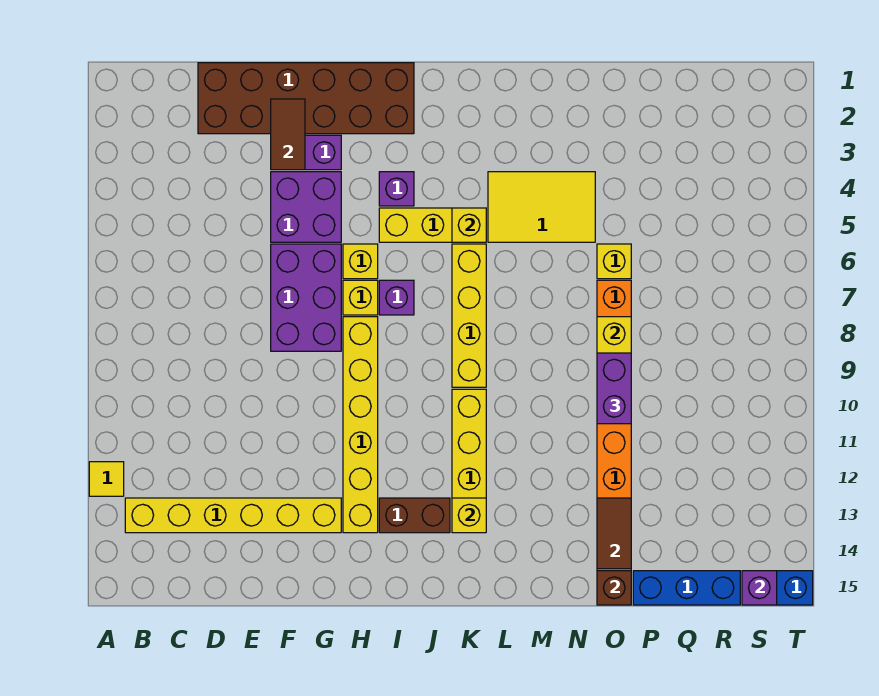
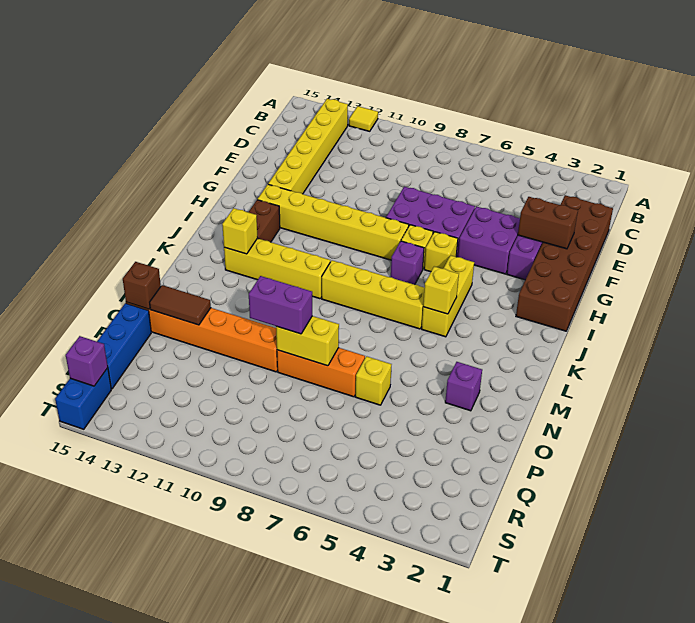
brown tile F2:F3 level 2 -> brown brick F2:F3 level 2
purple brick I4 level 1 -> purple brick N3 level 1
yellow tile L4:N5 level 1 -> none

